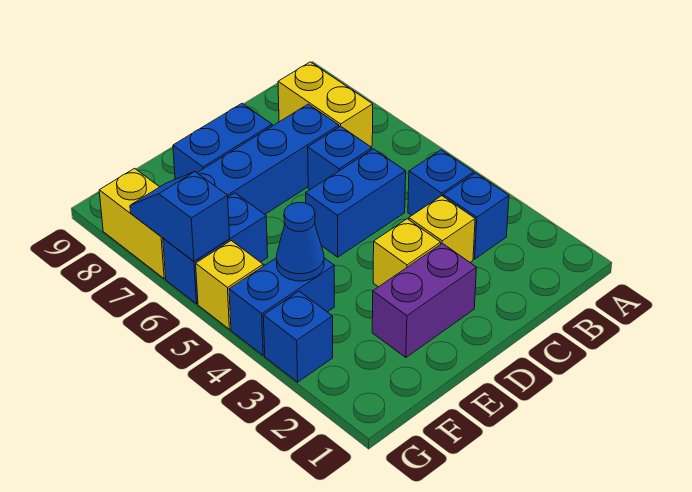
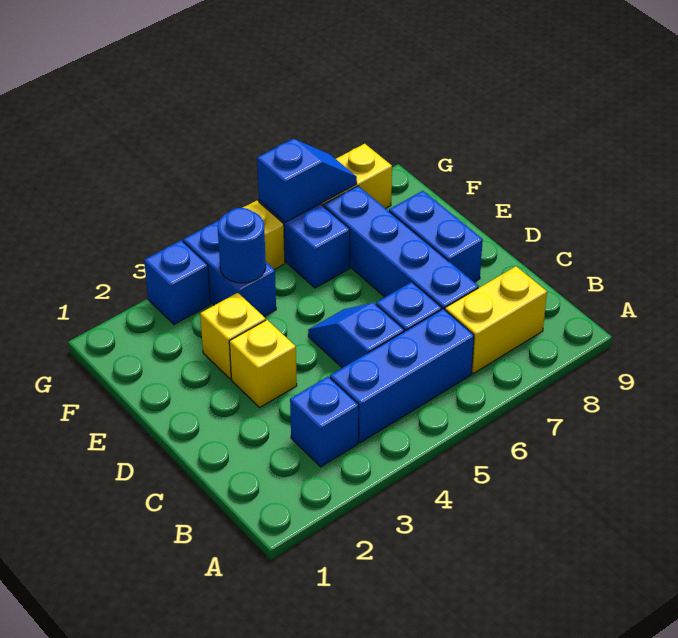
blue brick B4 level 1 -> blue brick B4:B6 level 1
yellow brick C3 level 1 -> yellow brick E3 level 1
blue brick C5:D5 level 1 -> blue slope C5:D5 level 1 top C
purple brick D2:E2 level 1 -> none
blue cone F4 level 2 -> blue round brick F4 level 2

